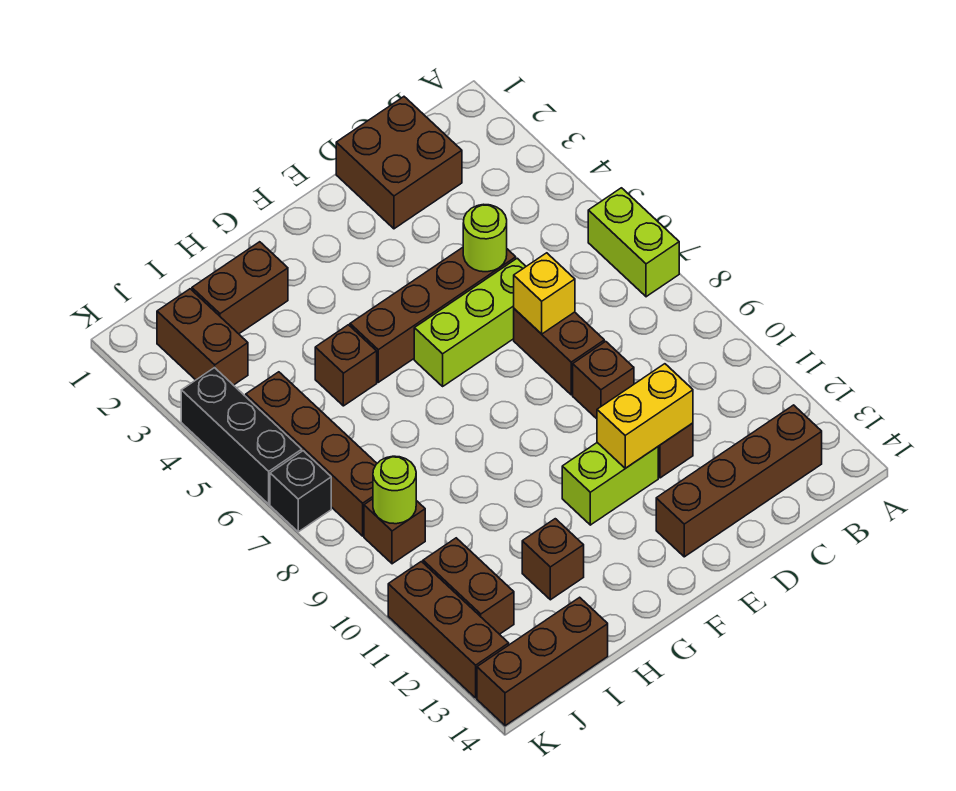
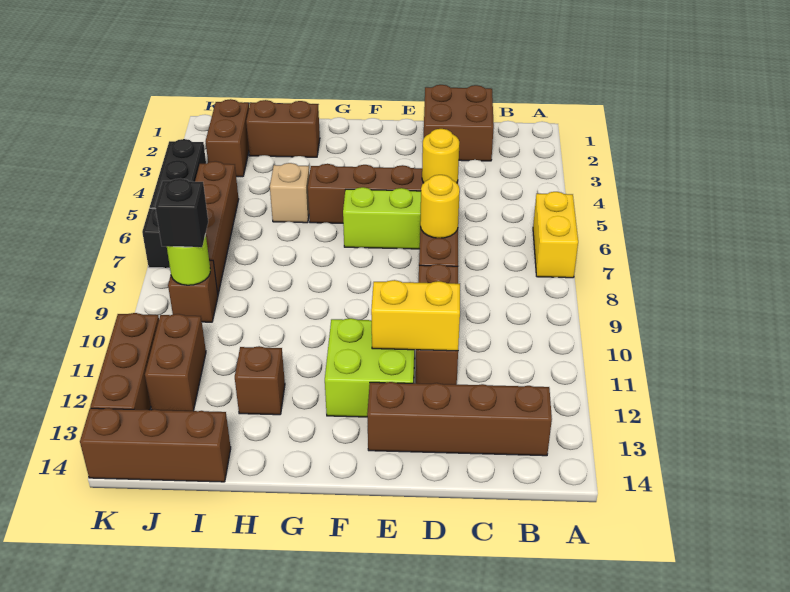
lime brick A6:A7 level 1 -> yellow brick A6:A7 level 1
lime round brick D5 level 2 -> yellow round brick D5 level 2
yellow brick D7 level 2 -> yellow round brick D7 level 2
lime brick E11:F11 level 1 -> lime brick E11:F12 level 1
brown brick H5 level 1 -> tan brick H5 level 1
none -> black brick J9 level 3

